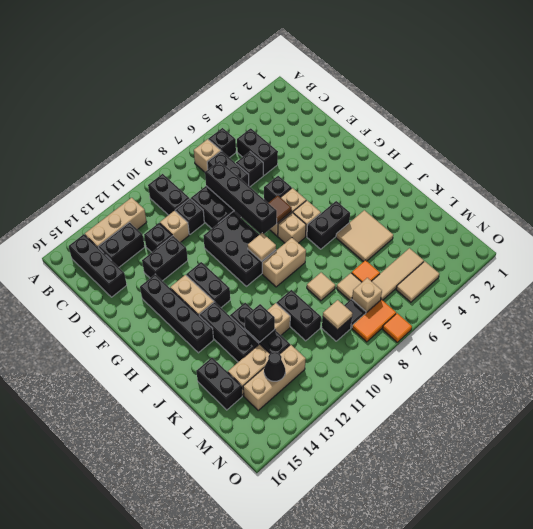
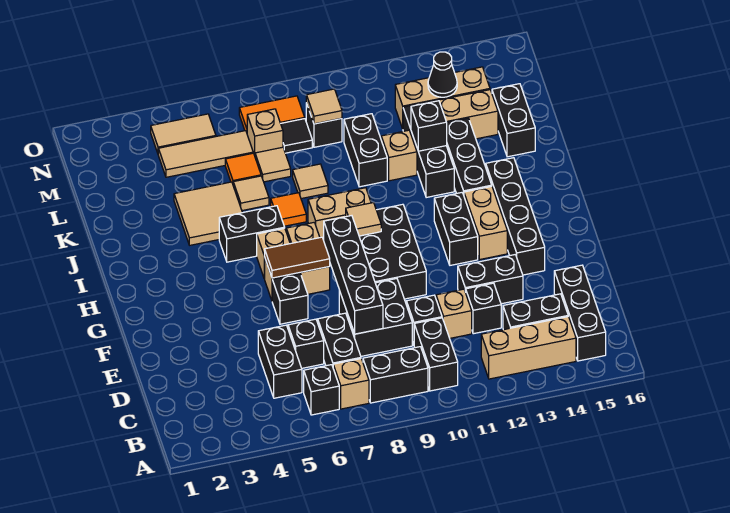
none -> black brick B8:B9 level 1
brown tile G7 level 2 -> brown tile G6:G7 level 2
none -> tan tile K6 level 1
orange tile O7 level 1 -> orange tile J7 level 1

